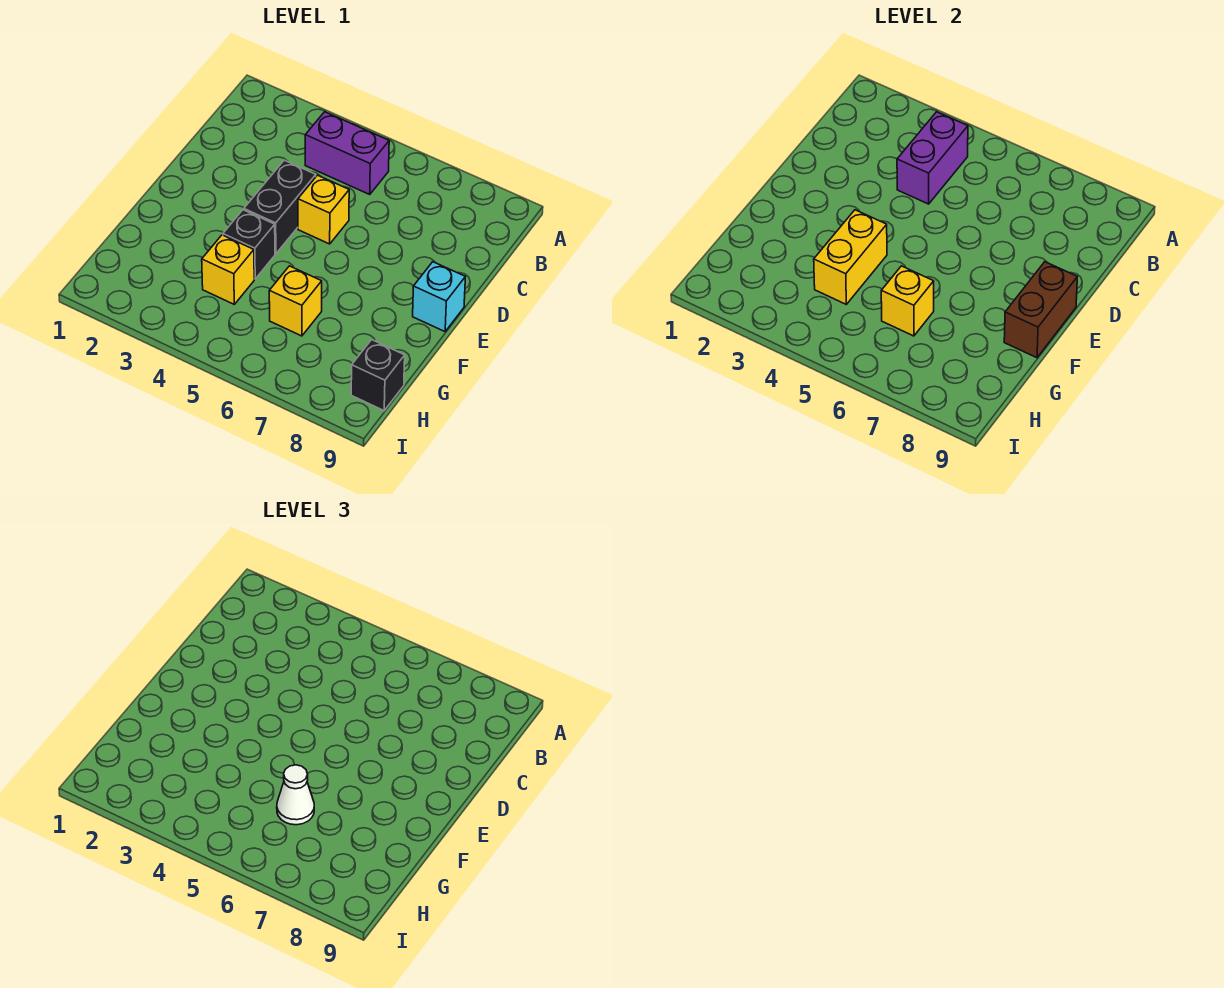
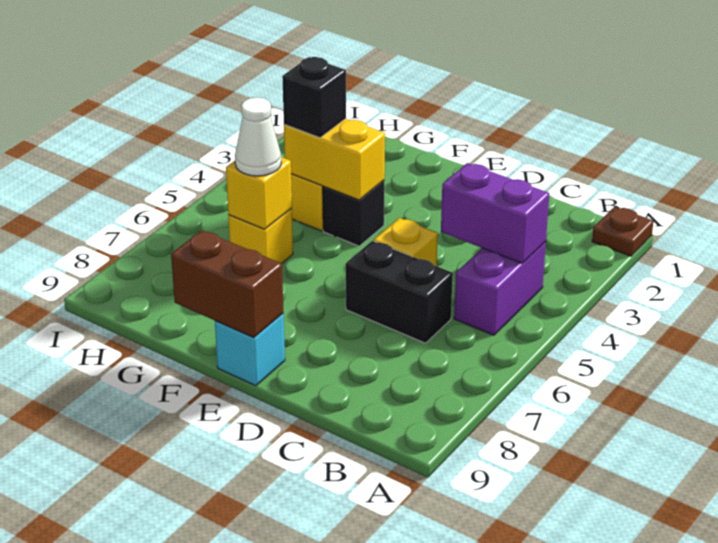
none -> brown plate A1 level 1
black brick D4:E4 level 1 -> black brick C6:D6 level 1
black brick H9 level 1 -> black brick G4 level 3

